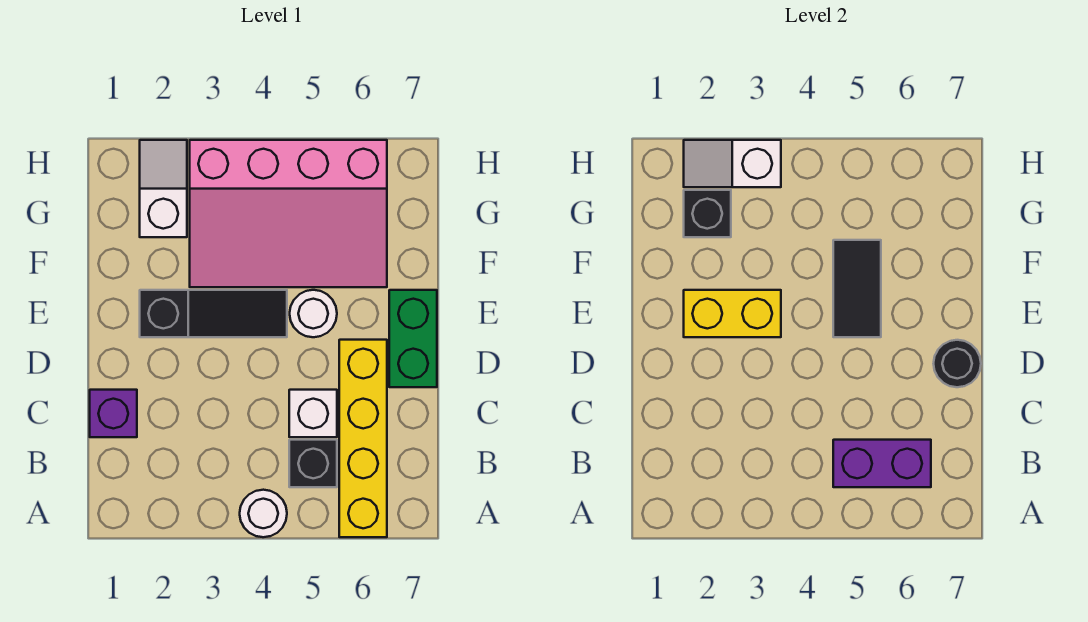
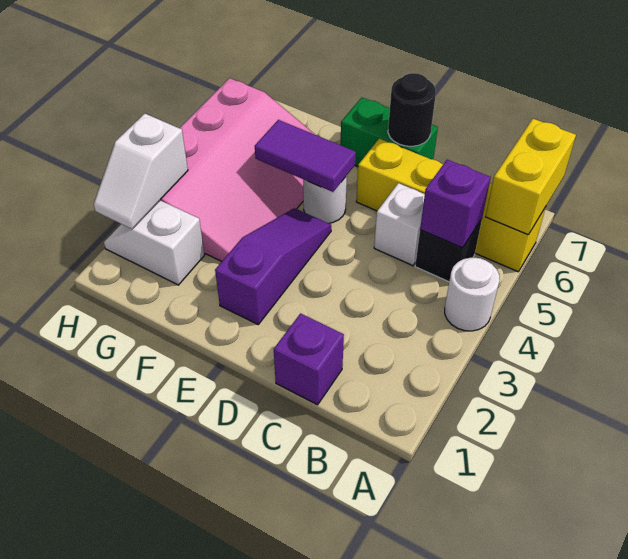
purple brick B5:B6 level 2 -> purple brick B5 level 2
black slope E2:E4 level 1 top 2 -> purple slope E2:E4 level 1 top 2
yellow brick E2:E3 level 2 -> yellow brick A6:A7 level 2
black tile E5:F5 level 2 -> purple tile E5:F5 level 2
black brick G2 level 2 -> none

